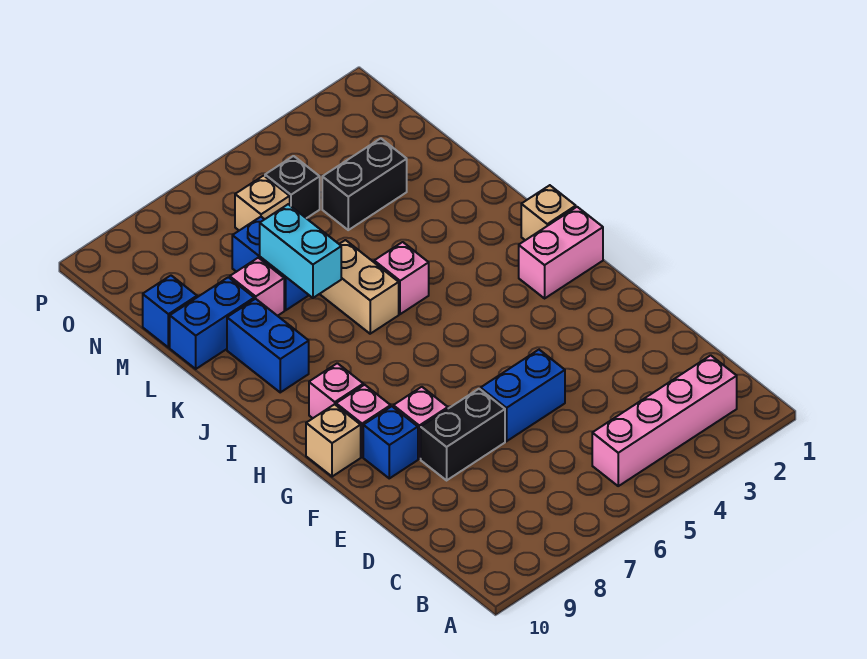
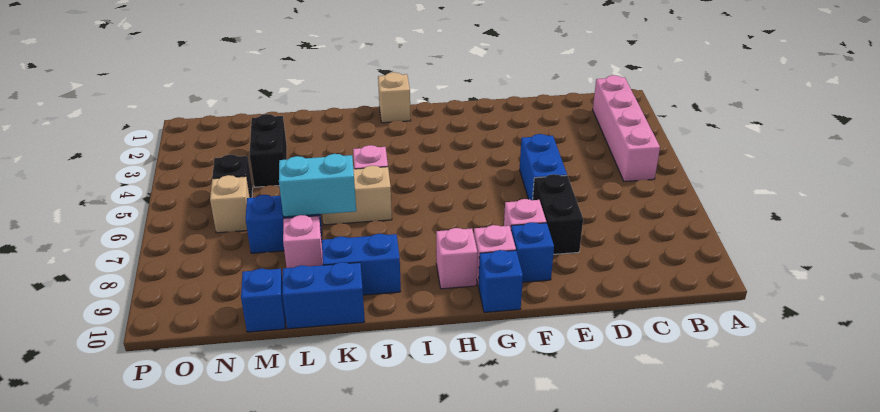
tan brick G10 level 1 -> blue brick G10 level 1
pink brick H1:H2 level 1 -> none
blue brick L9:L10 level 1 -> blue brick K10:L10 level 1

